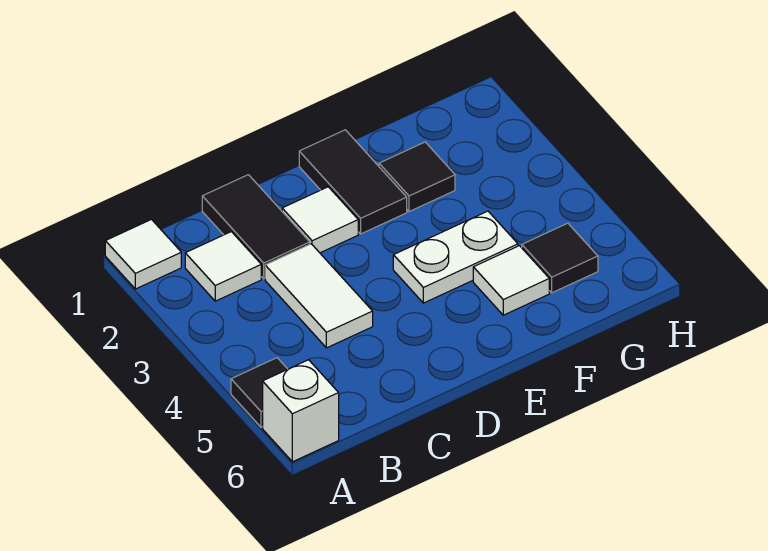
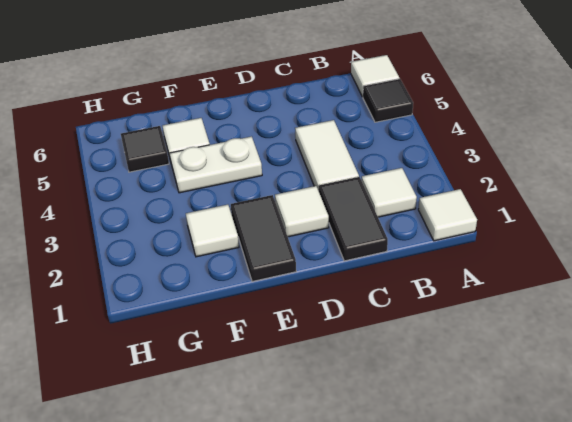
white brick A6 level 1 -> white tile A6 level 1
black tile F2 level 1 -> white tile F2 level 1

